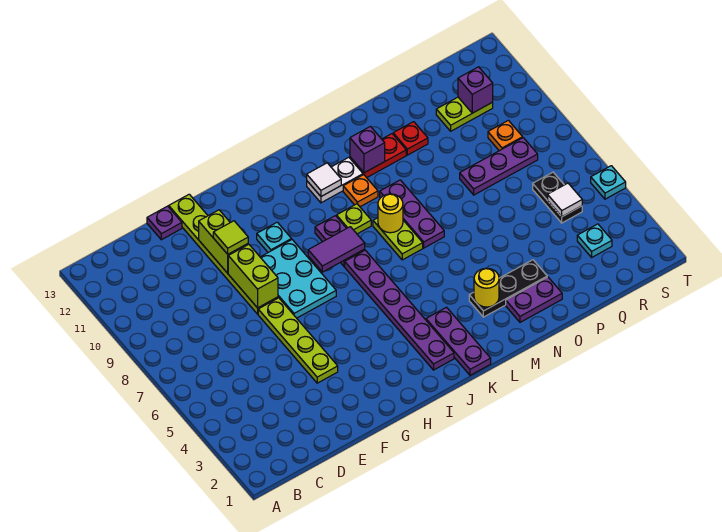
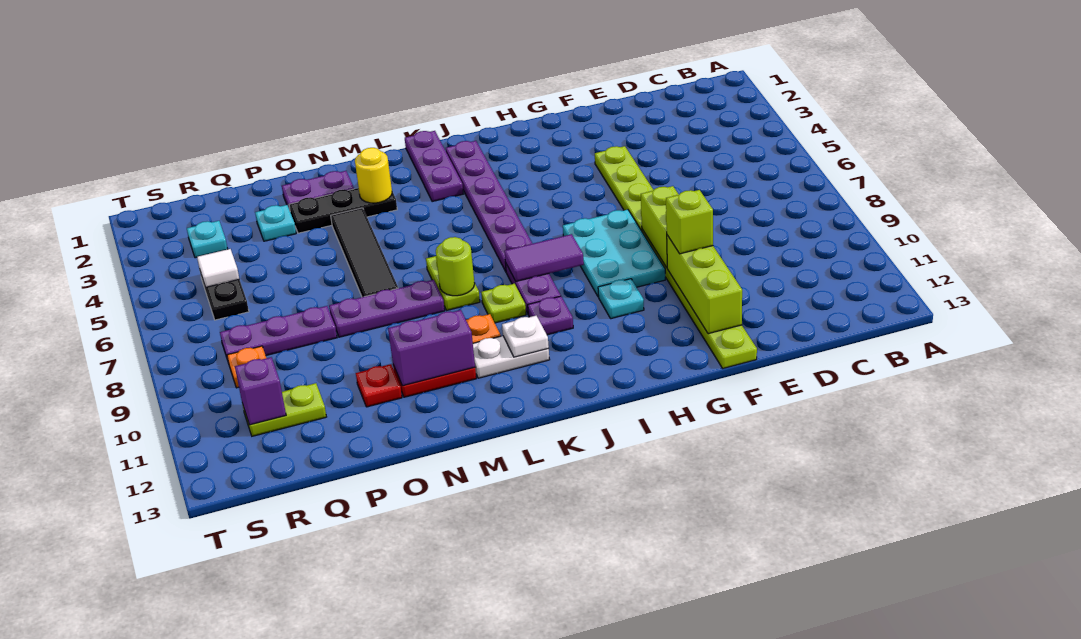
purple plate E13 level 1 -> purple plate J10 level 1
lime brick F10:F11 level 2 -> lime brick F10:F12 level 2
lime tile F10 level 3 -> lime brick F10 level 3
white tile K11 level 2 -> white plate K11 level 2
yellow round brick L8 level 2 -> lime round brick L8 level 2
purple plate M7:M9 level 1 -> purple plate M8:O8 level 1
purple brick M11 level 2 -> purple brick M11:N11 level 2
none -> black tile N4:N7 level 1
cyan plate T5 level 1 -> cyan plate P3 level 1

